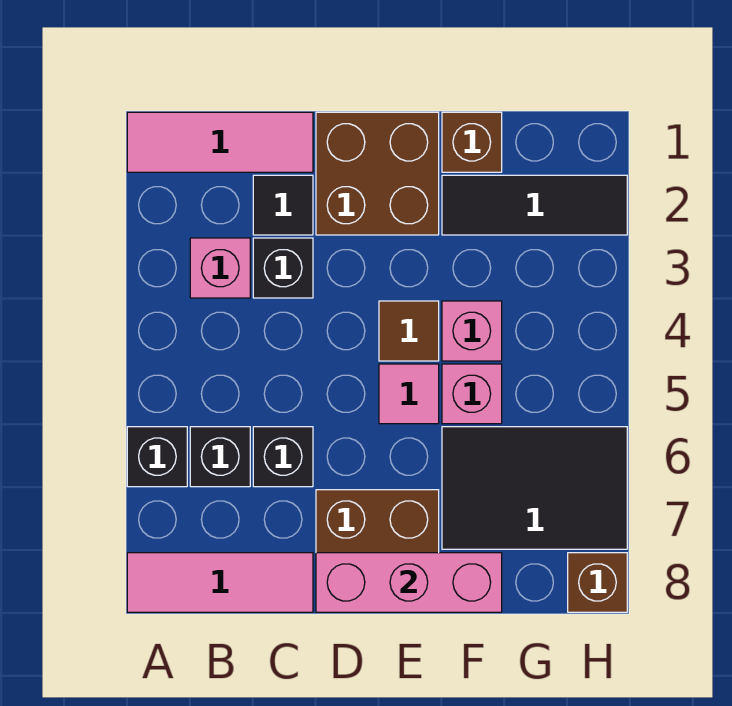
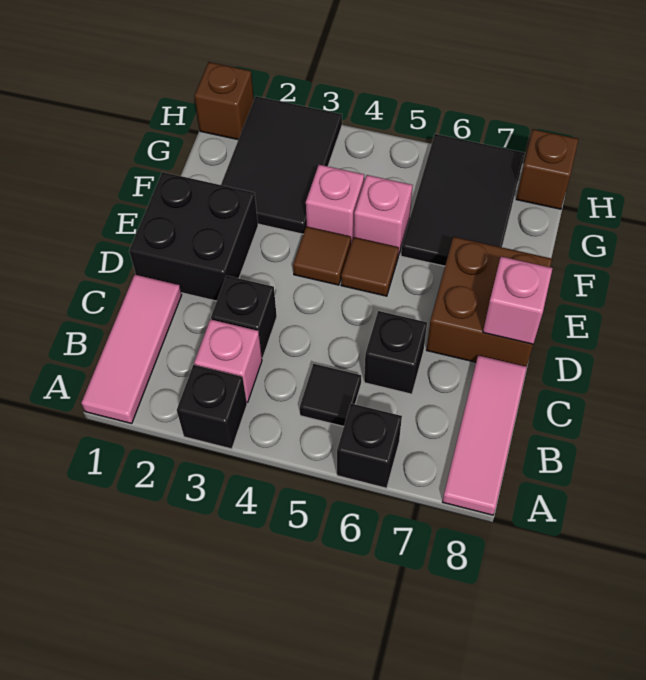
black brick B6 level 1 -> black brick A3 level 1
black tile C2 level 1 -> black tile B5 level 1
brown brick D1:E2 level 1 -> black brick D1:E2 level 1
pink brick D8:F8 level 2 -> pink brick D8 level 2
pink tile E5 level 1 -> brown tile E5 level 1
brown brick F1 level 1 -> brown brick H1 level 1
black tile F2:H2 level 1 -> black tile F2:H3 level 1

